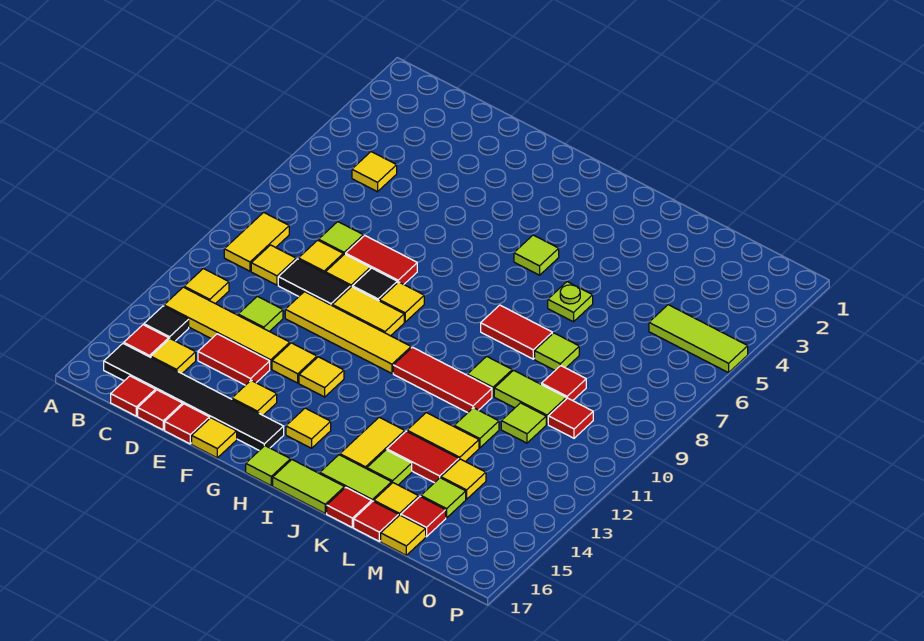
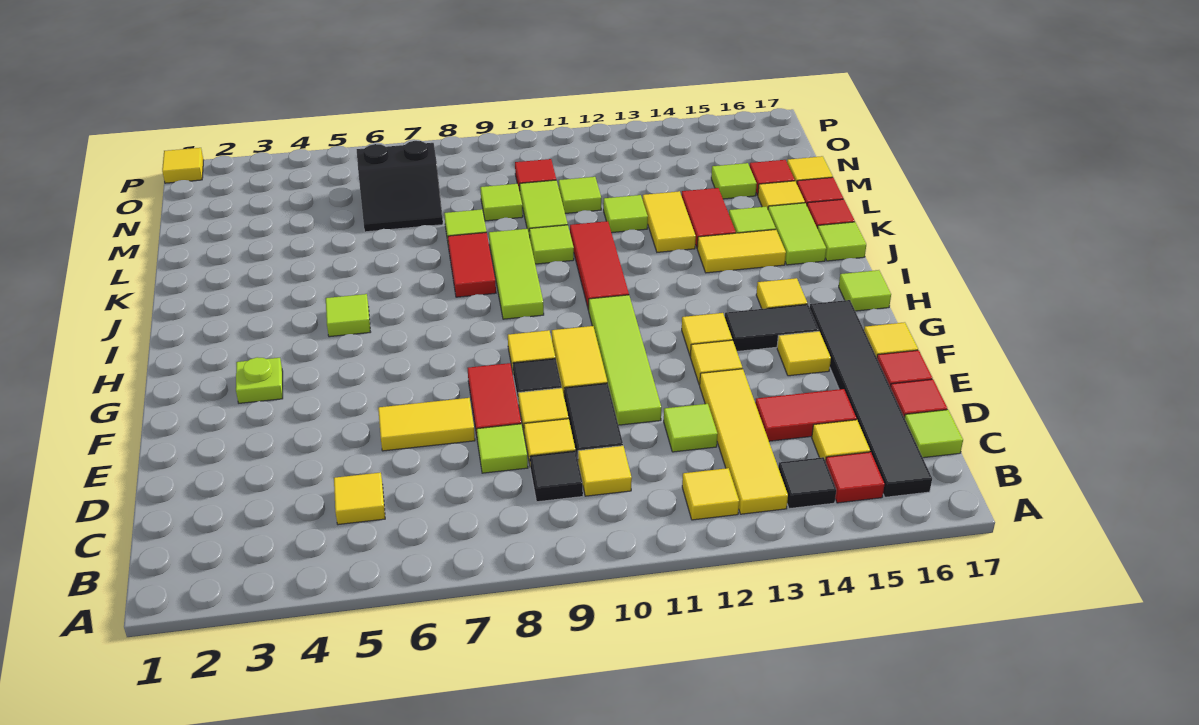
yellow tile B9:B10 level 1 -> yellow tile E6:E7 level 1
none -> black tile C9 level 1
red tile C17 level 1 -> lime tile C17 level 1
red tile D14:E14 level 1 -> red tile D14:D15 level 1
yellow tile E11:H11 level 1 -> lime tile E11:H11 level 1
none -> black tile G14:G15 level 1
lime tile I17:J17 level 1 -> lime tile J17 level 1
lime plate K6 level 1 -> lime plate G3 level 1
none -> black slope M6:N7 level 1 top N
red tile M9 level 1 -> lime tile M9 level 1
yellow tile M14 level 1 -> yellow tile P1 level 1
lime tile N5:P5 level 1 -> lime tile I9:K9 level 1

